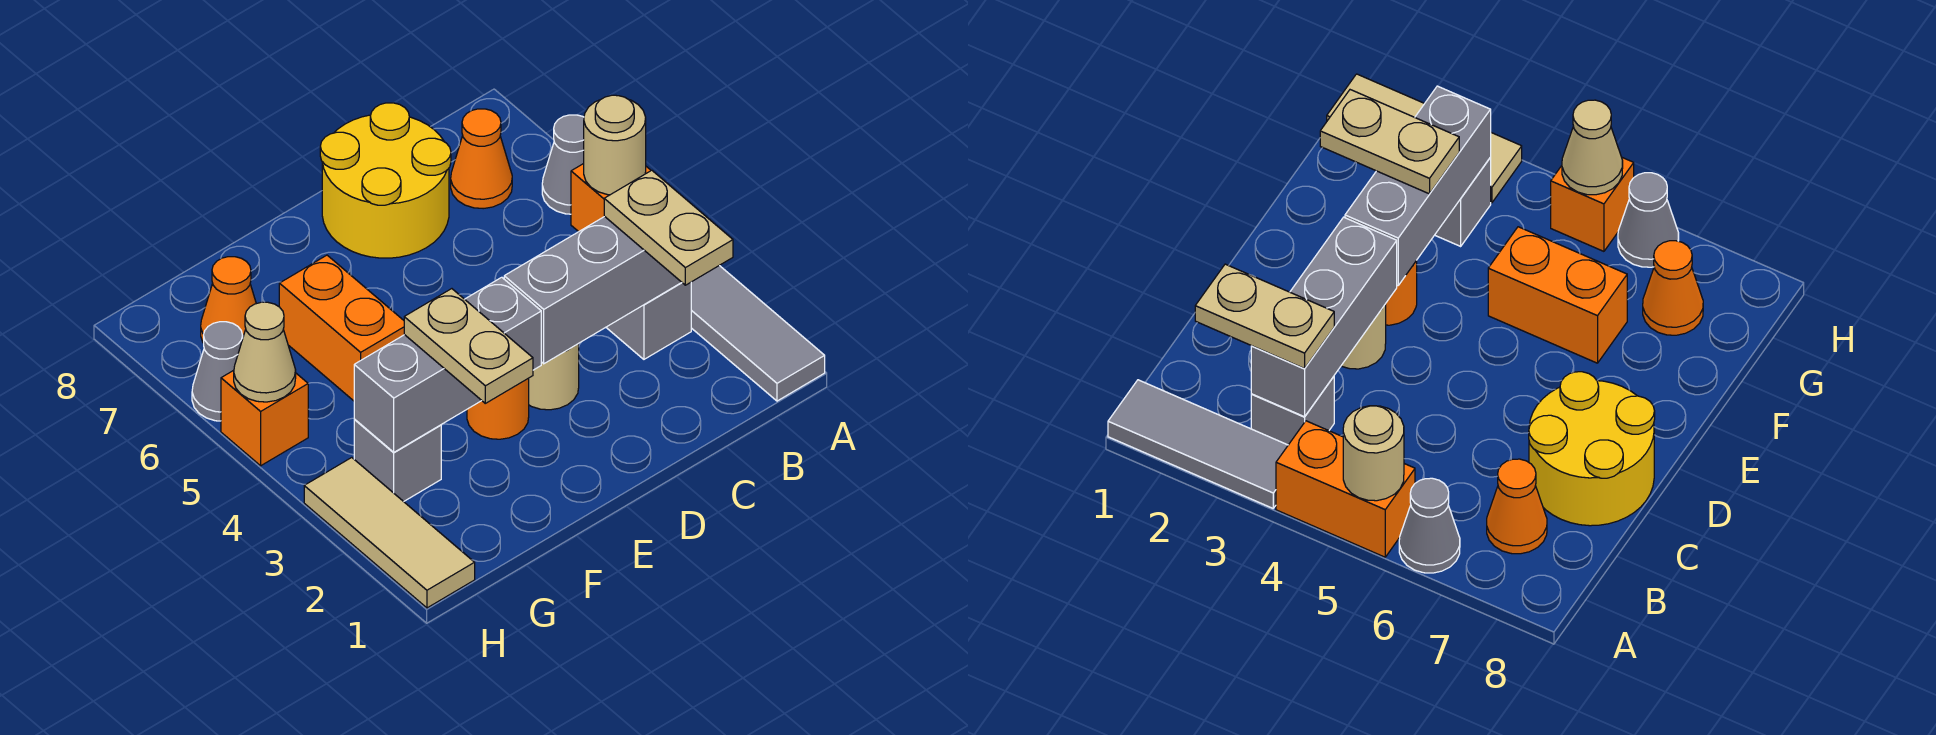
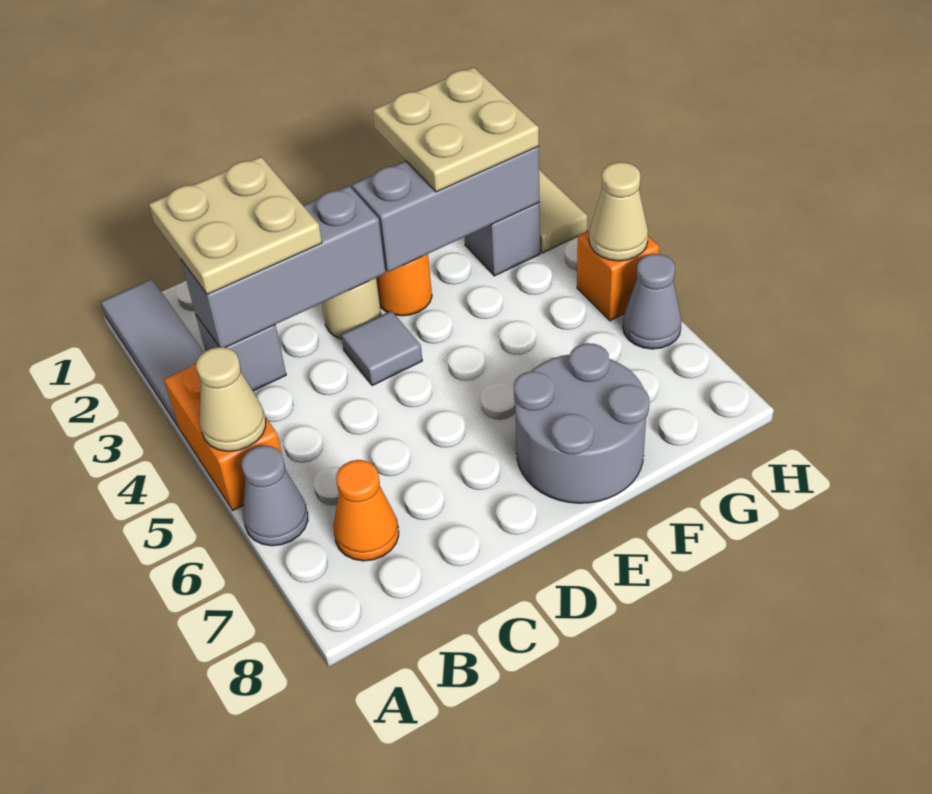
tan round brick A5 level 2 -> tan cone A5 level 2
tan plate B2:B3 level 3 -> tan plate B2:C3 level 3
yellow round brick C7:D8 level 1 -> none
none -> grey tile D4 level 1
none -> grey round brick E7:F8 level 1
tan plate F2:F3 level 3 -> tan plate F2:G3 level 3
orange brick F5:F6 level 1 -> none
orange cone G7 level 1 -> none

